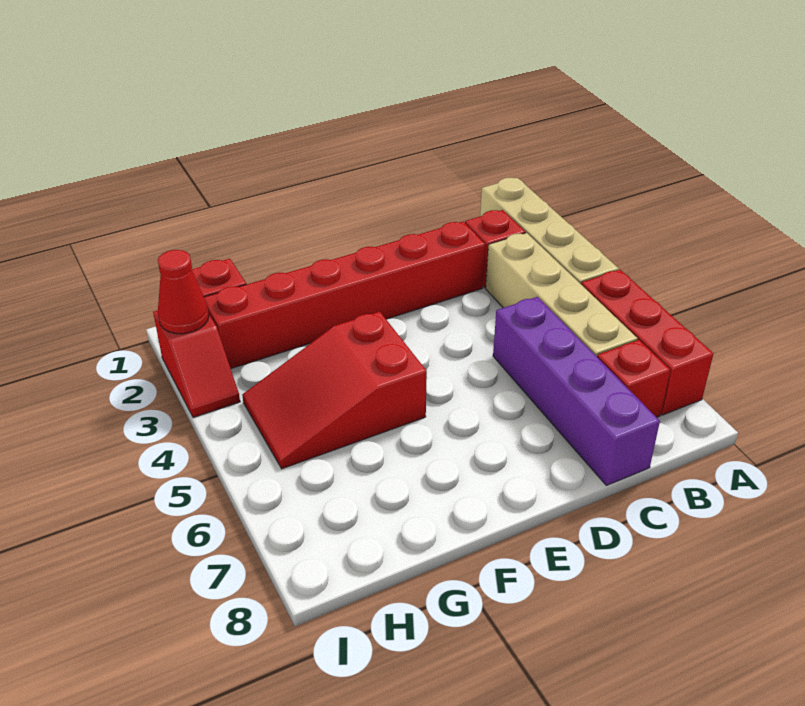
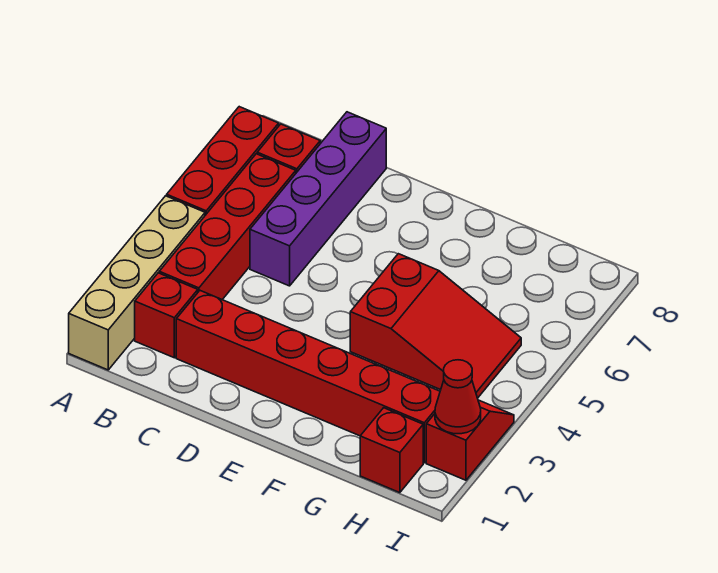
tan brick B3:B6 level 1 -> red brick B3:B6 level 1

